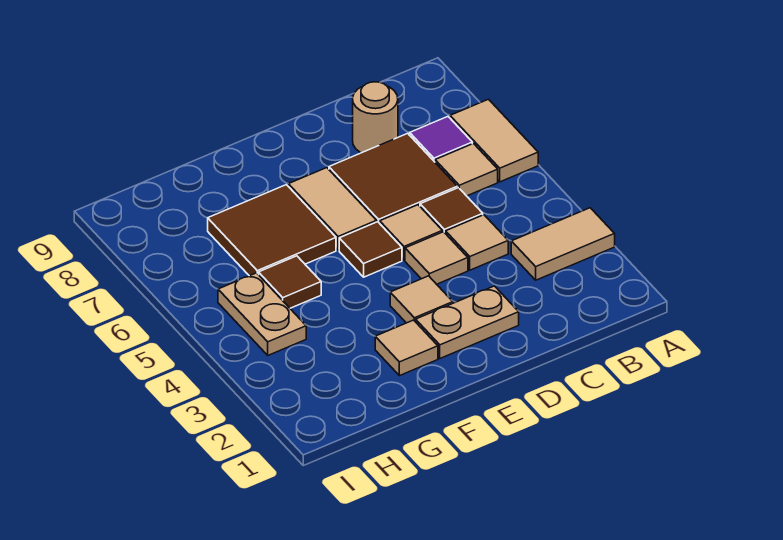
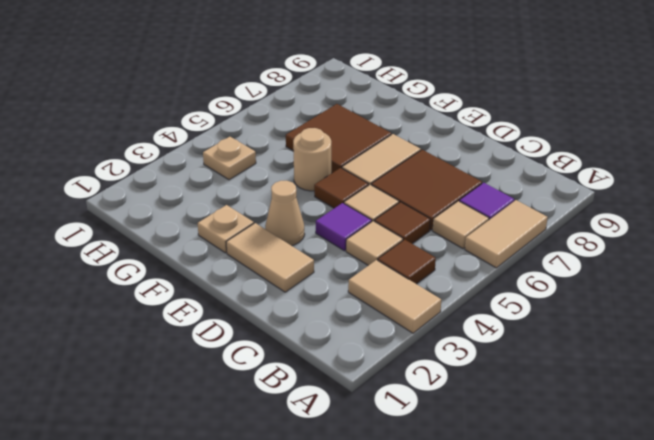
tan round brick C8 level 1 -> tan round brick F5 level 1
tan plate D2:E2 level 1 -> tan tile D2:E2 level 1
tan tile D4 level 1 -> purple tile D4 level 1
tan tile E3 level 1 -> tan cone E3 level 1
tan tile F2 level 1 -> tan plate F2 level 1
brown tile G5 level 1 -> brown tile B4 level 1
tan plate H4:H5 level 1 -> tan plate H4 level 1

